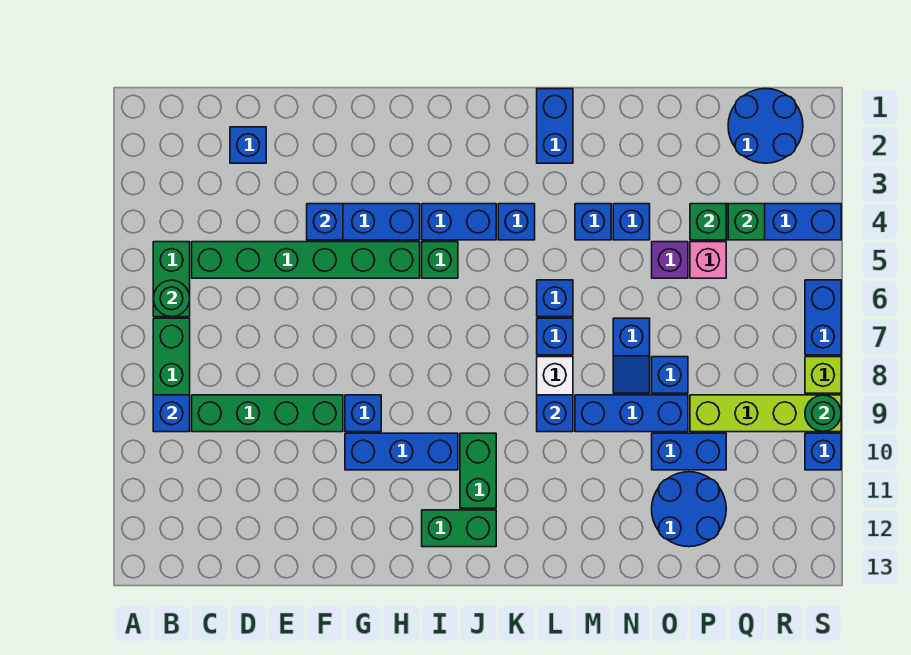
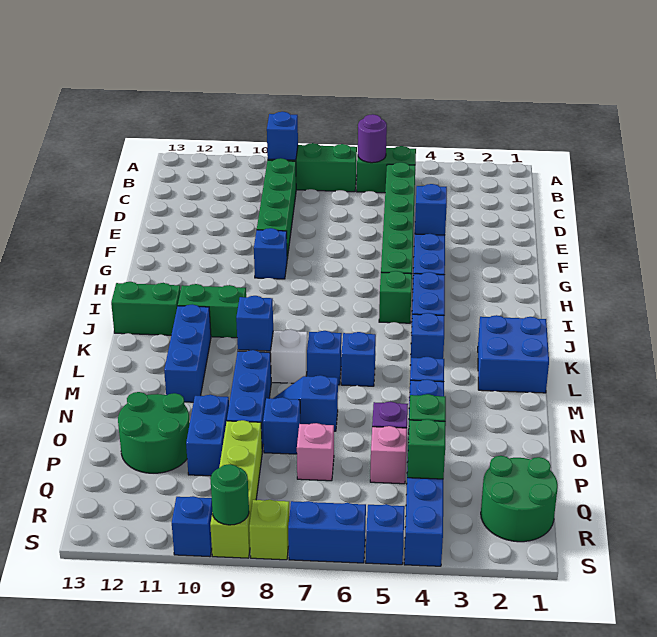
green round brick B6 level 2 -> purple round brick B6 level 2
blue brick D2 level 1 -> blue brick S5 level 1
blue brick G10:I10 level 1 -> blue brick K11:M11 level 1
green brick I12:J12 level 1 -> green brick J12:J13 level 1
blue brick L1:L2 level 1 -> blue brick K1:L2 level 1
blue round brick O11:P12 level 1 -> green round brick O11:P12 level 1
none -> pink brick P7 level 1
blue round brick Q1:R2 level 1 -> green round brick Q1:R2 level 1

